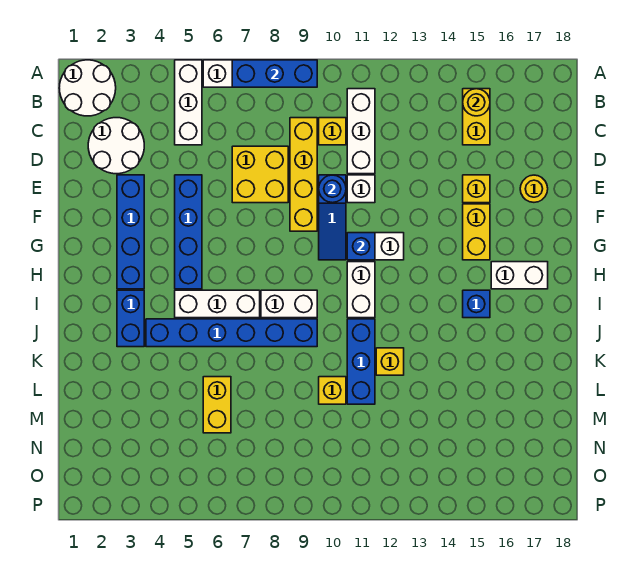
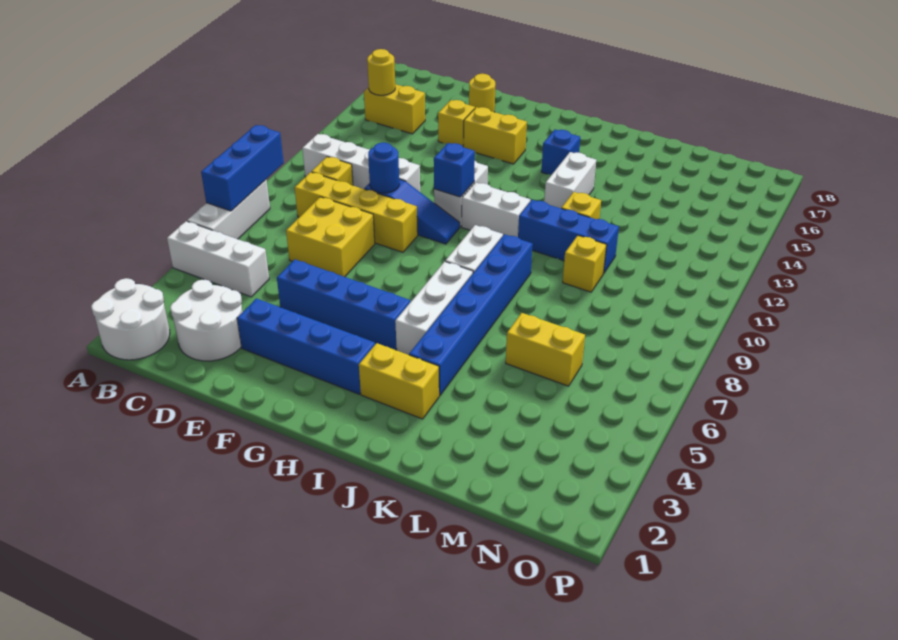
white brick H16:H17 level 1 -> white brick J13:J14 level 1
blue brick I3:J3 level 1 -> yellow brick I3:J3 level 1

